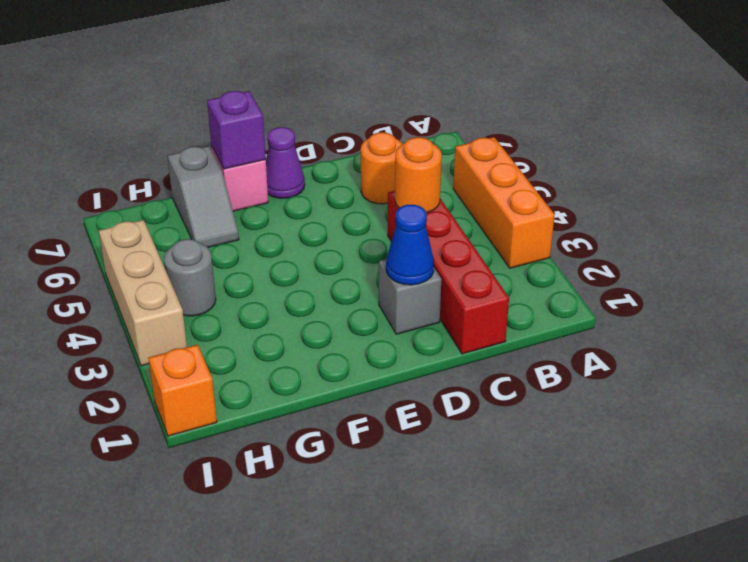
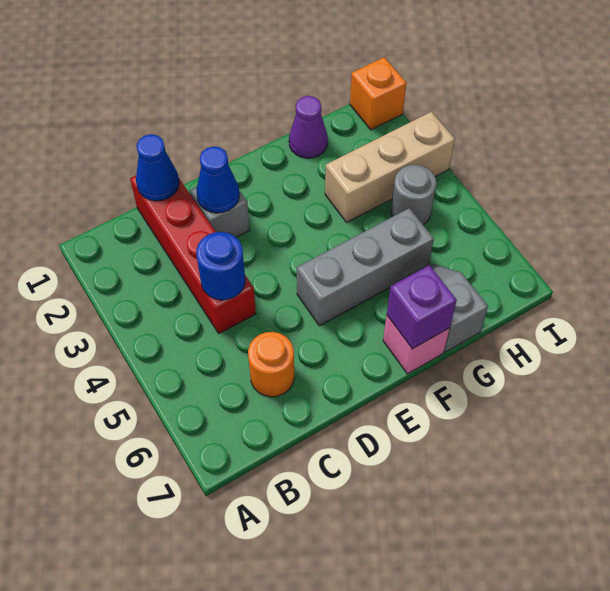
orange brick A3:A5 level 1 -> none
none -> blue cone C1 level 2
orange round brick C4 level 2 -> blue round brick C4 level 2
none -> grey brick E5:G5 level 1
purple cone E7 level 1 -> purple cone G1 level 1
tan brick I3:I5 level 1 -> tan brick G3:I3 level 1

